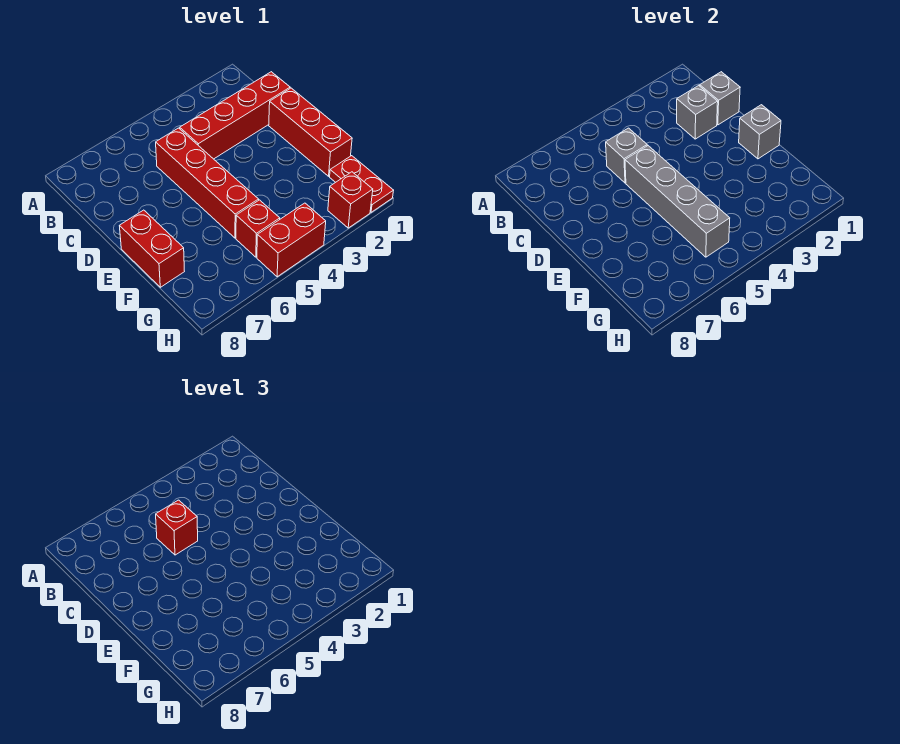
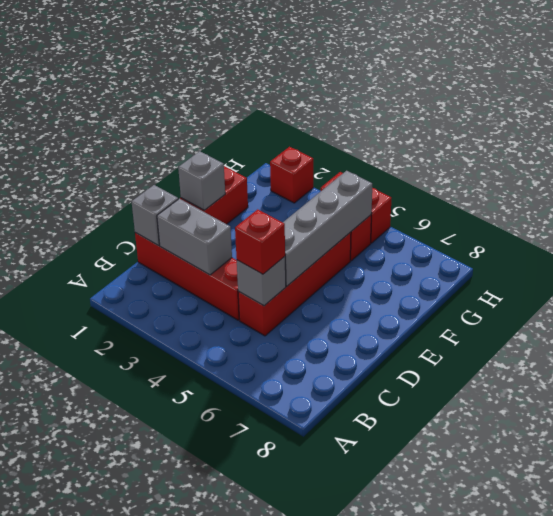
grey brick C2 level 2 -> grey brick C2:C3 level 2
red brick E8:F8 level 1 -> none
red plate G1:H1 level 1 -> none

